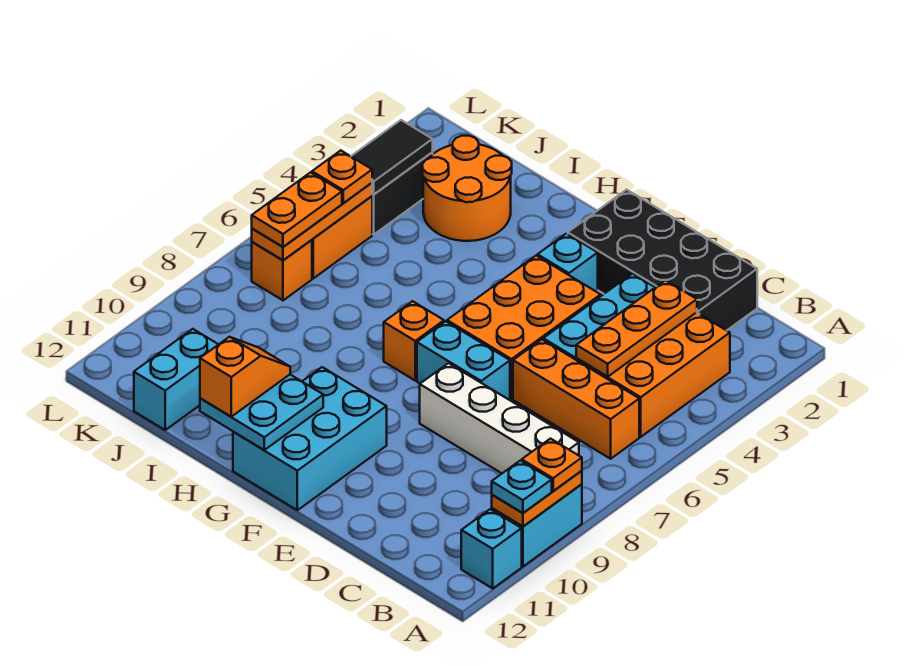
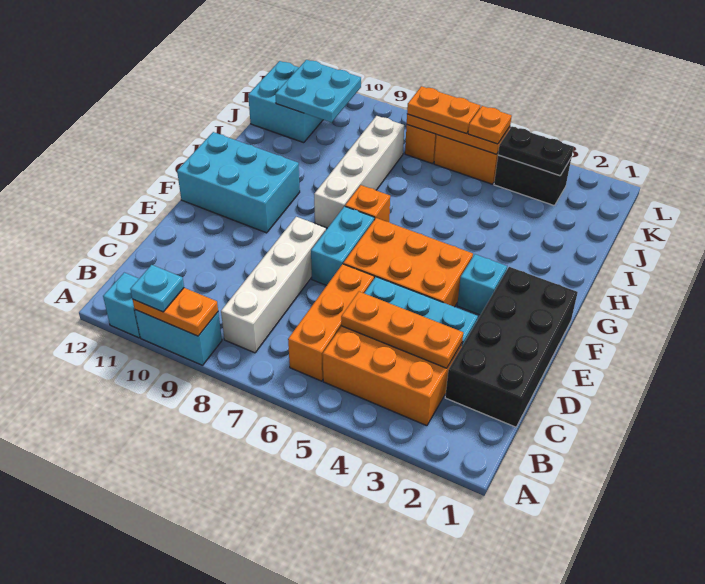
orange plate A9 level 3 -> none
none -> white brick G8:J8 level 1
cyan plate G11:H12 level 2 -> cyan plate J10:K11 level 2
orange slope H11:H12 level 3 top 12 -> none
orange round brick I2:J3 level 1 -> none
cyan brick J11:J12 level 1 -> cyan brick J11:K12 level 1
black tile K3:K4 level 2 -> black plate K3:K4 level 2

